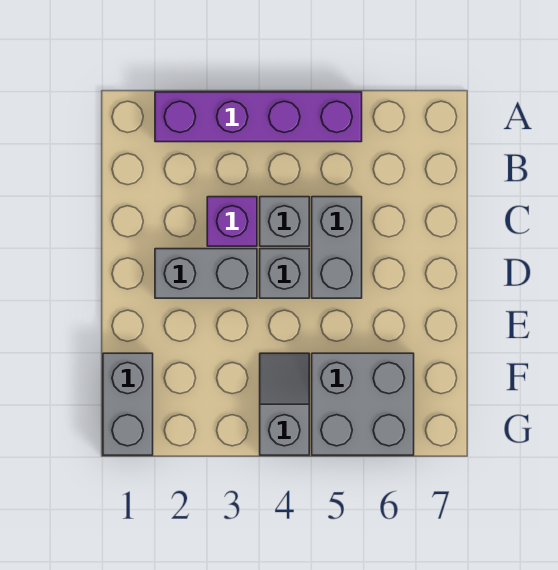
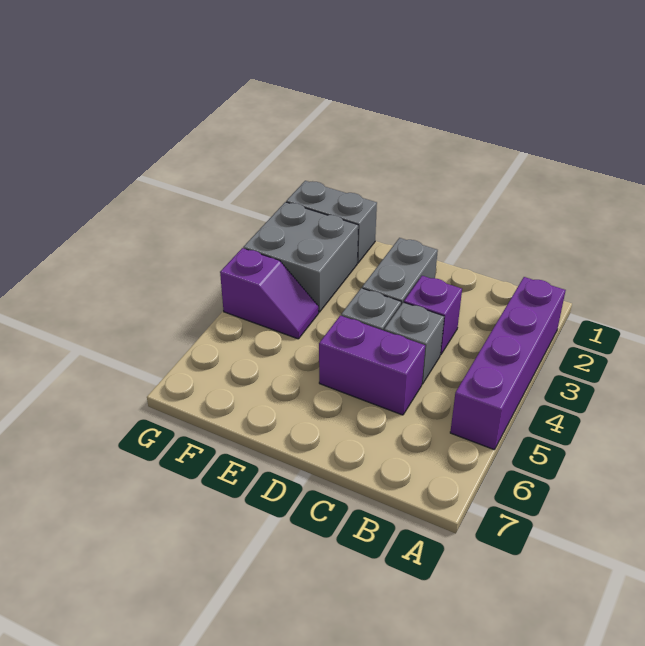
grey brick C5:D5 level 1 -> purple brick C5:D5 level 1
grey slope F4:G4 level 1 top G -> purple slope F4:G4 level 1 top G
grey brick F5:G6 level 1 -> grey brick F2:G3 level 1

